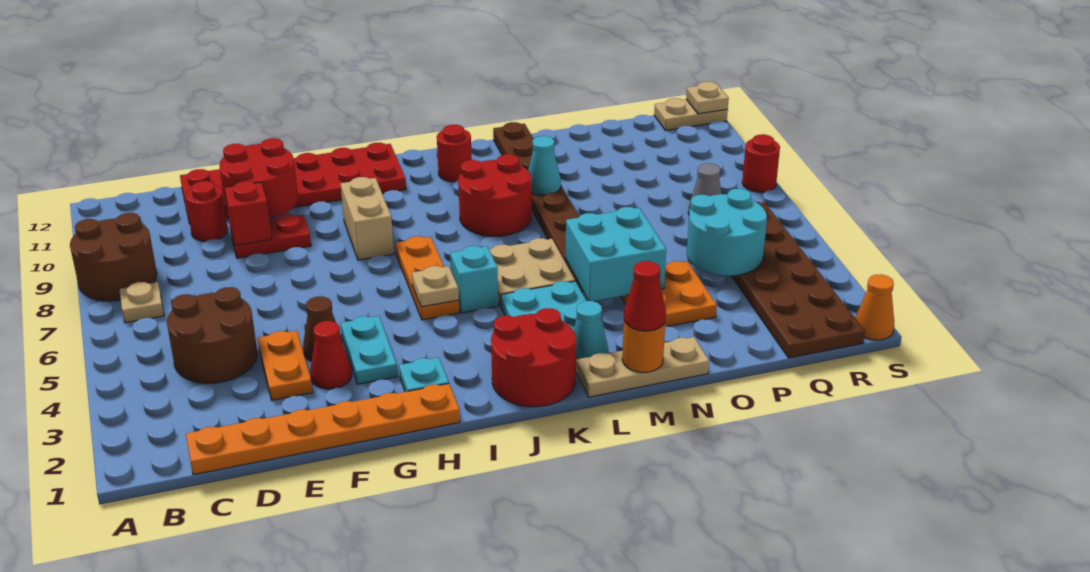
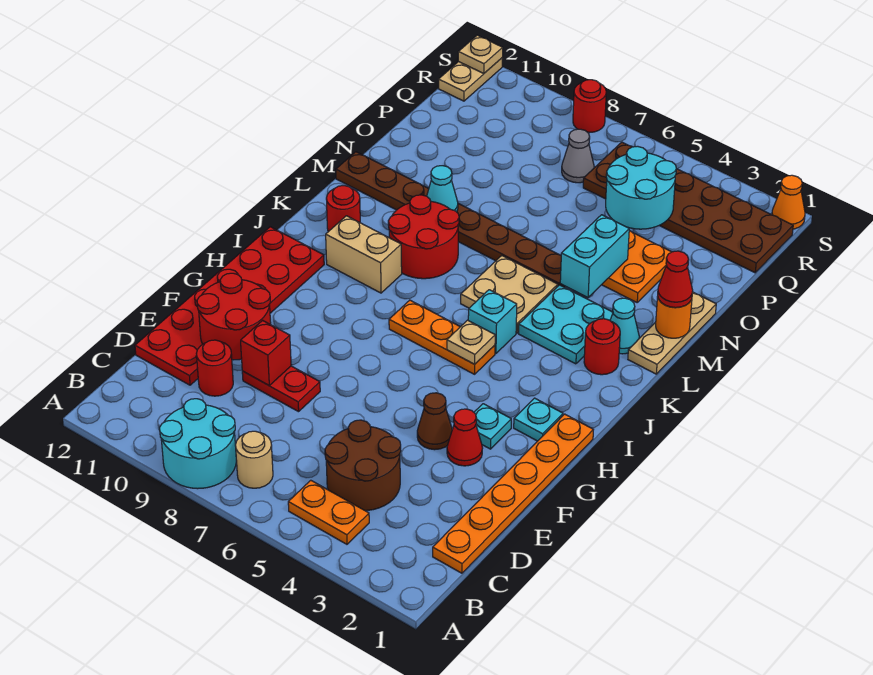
brown round brick A8:B9 level 1 -> cyan round brick A8:B9 level 1
tan plate B7 level 1 -> tan round brick B7 level 1
orange plate E3:E4 level 1 -> orange plate B4:B5 level 1
red plate E9:F9 level 1 -> red plate E8:E9 level 1
cyan plate G3:G4 level 1 -> cyan plate G3 level 1
tan brick H8:H9 level 1 -> tan brick J9:J10 level 1
red round brick J1:K2 level 1 -> red round brick K2 level 1
cyan brick M4:N5 level 2 -> cyan brick M4:N4 level 2

